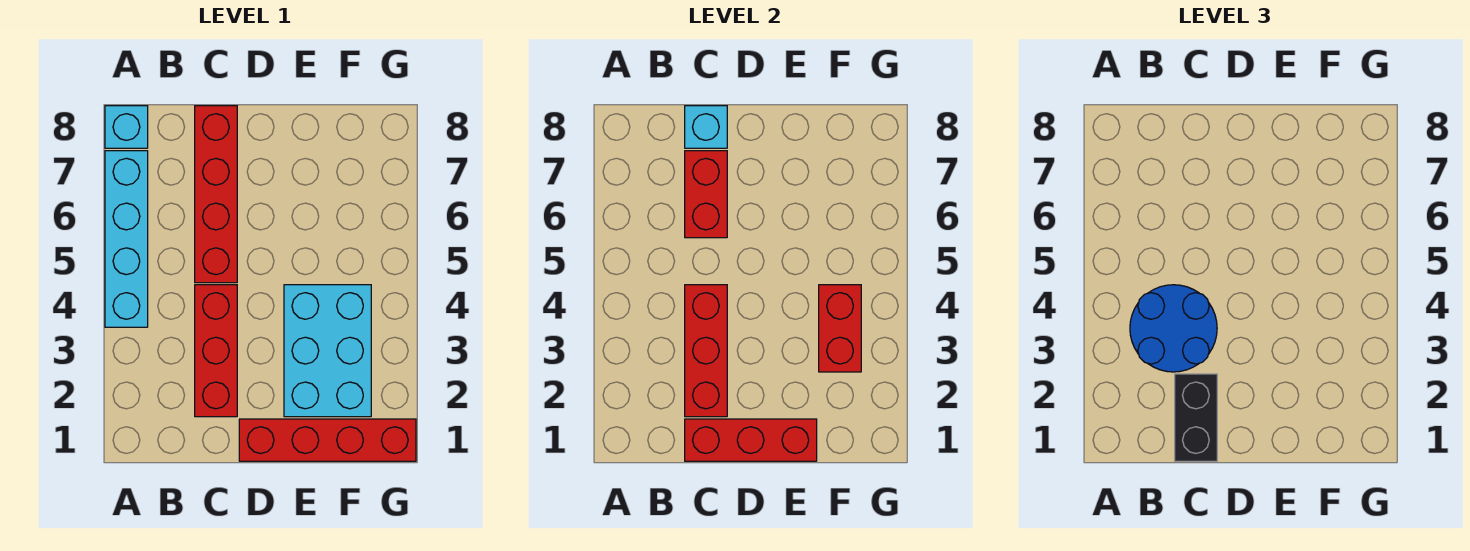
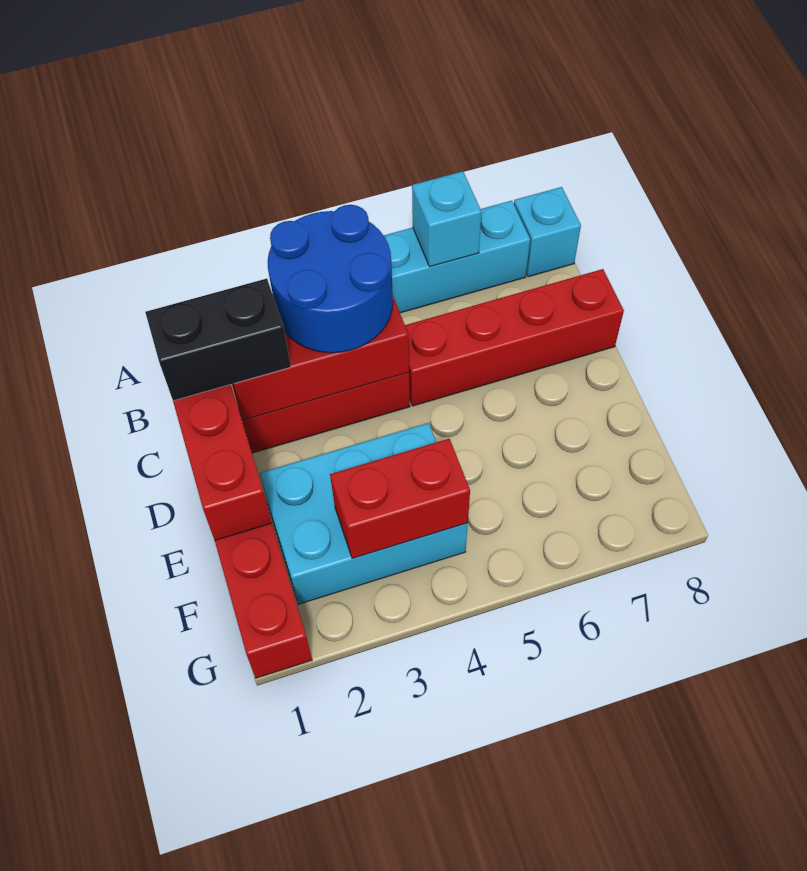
red brick C6:C7 level 2 -> none
cyan brick C8 level 2 -> cyan brick A6 level 2

